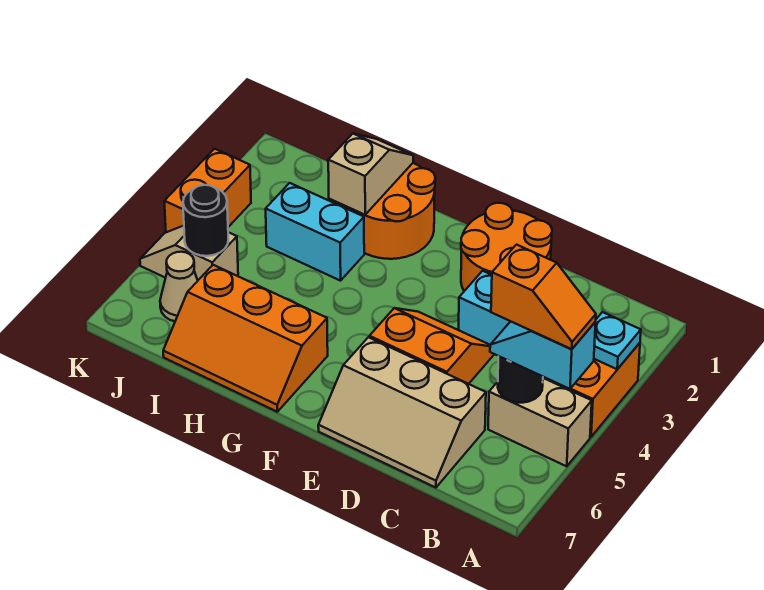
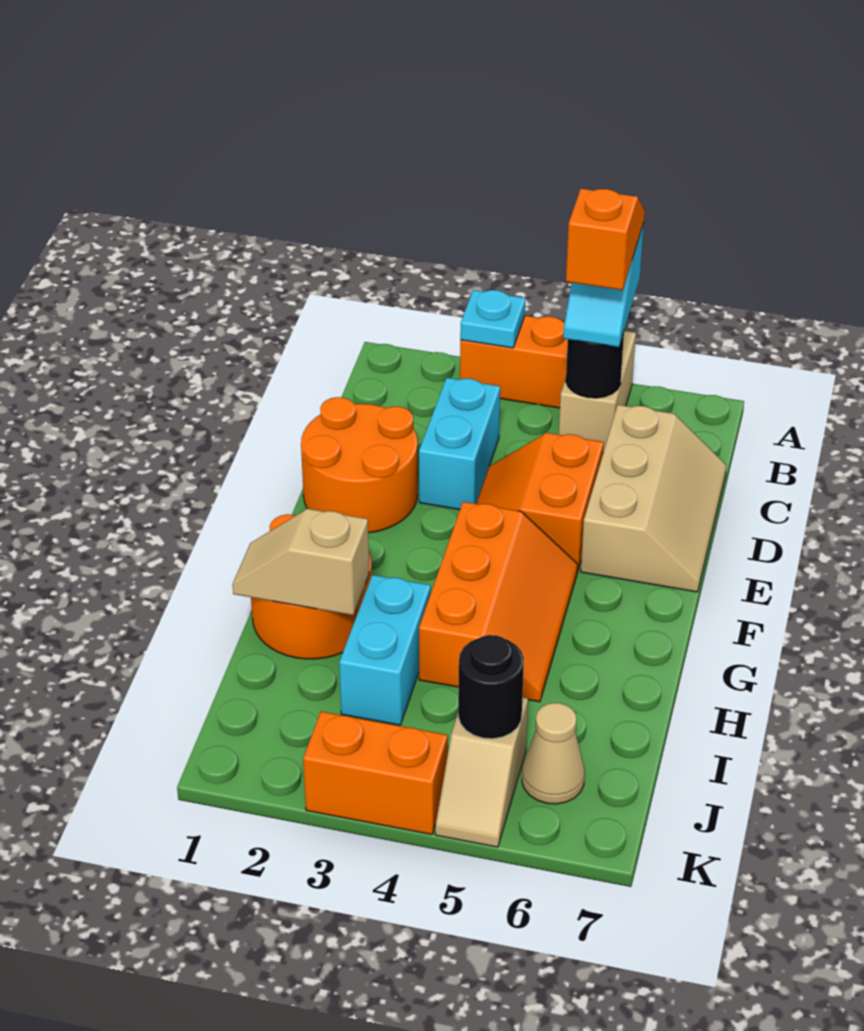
orange slope G6:I7 level 1 top 6 -> orange slope F4:H5 level 1 top 4

